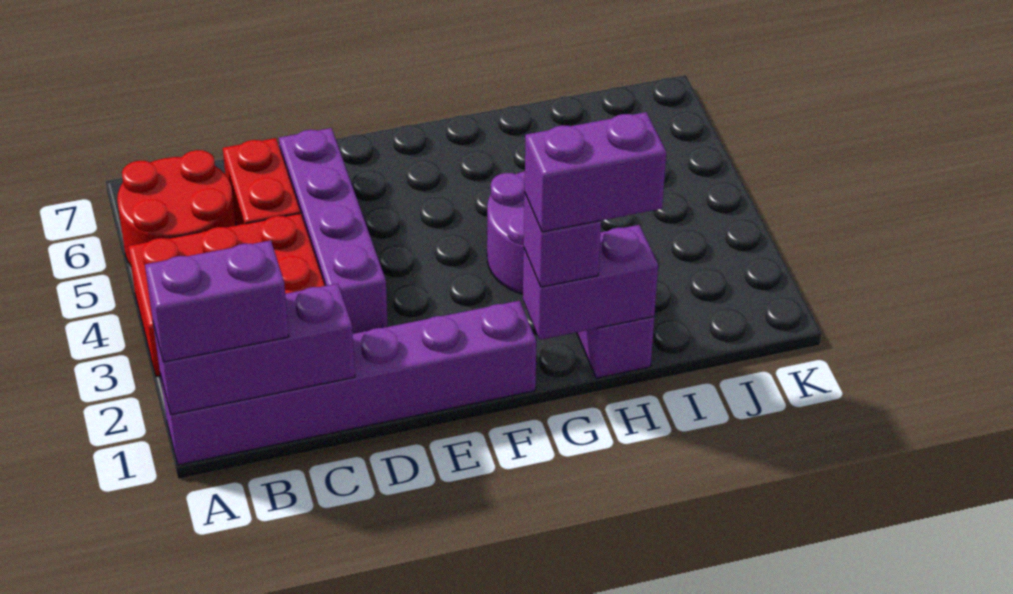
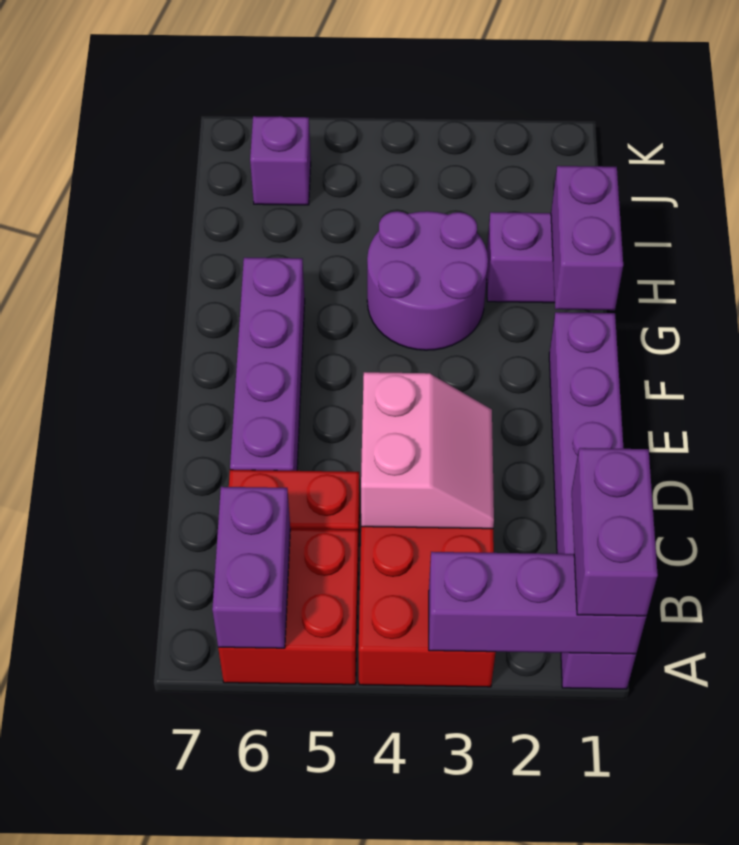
purple brick A1:C1 level 2 -> purple brick A1:A3 level 2
red round brick A5:B6 level 1 -> red brick A5:B6 level 1
none -> pink slope C3:D4 level 2 top 4
purple brick D3:D6 level 1 -> purple brick D6:G6 level 1
purple brick G1 level 3 -> purple brick J6 level 1
purple brick G1:H1 level 4 -> purple brick A6:B6 level 2

